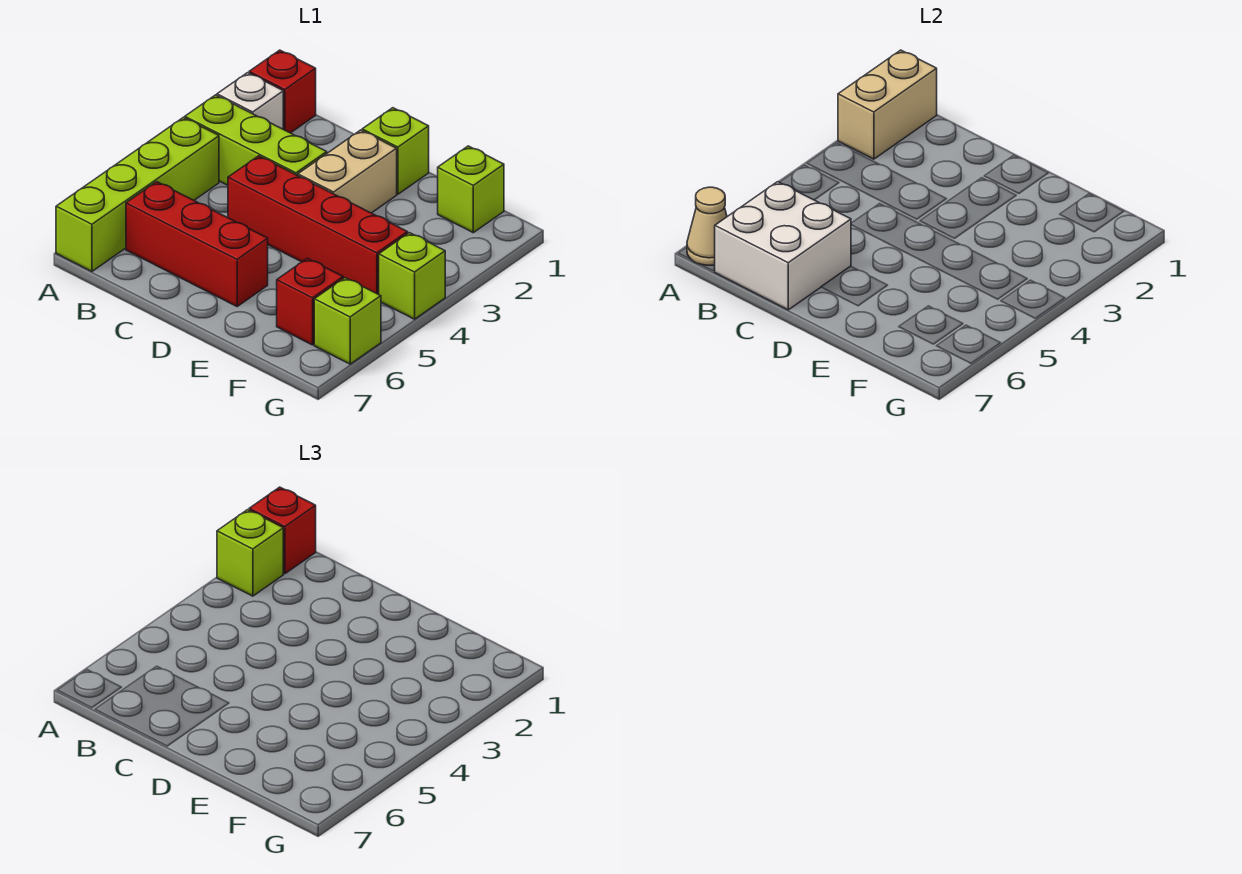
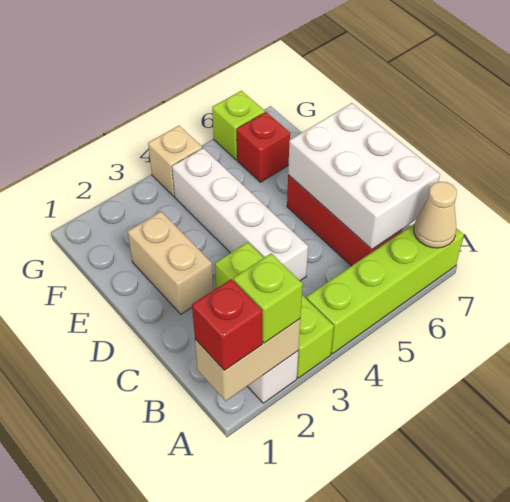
red brick A1 level 1 -> none
white brick B6:C7 level 2 -> white brick B6:D7 level 2
red brick C4:F4 level 1 -> white brick C4:F4 level 1
lime brick D1 level 1 -> none
tan brick D2:D3 level 1 -> tan brick D2:E2 level 1
lime brick F1 level 1 -> none
lime brick G4 level 1 -> tan brick G4 level 1

